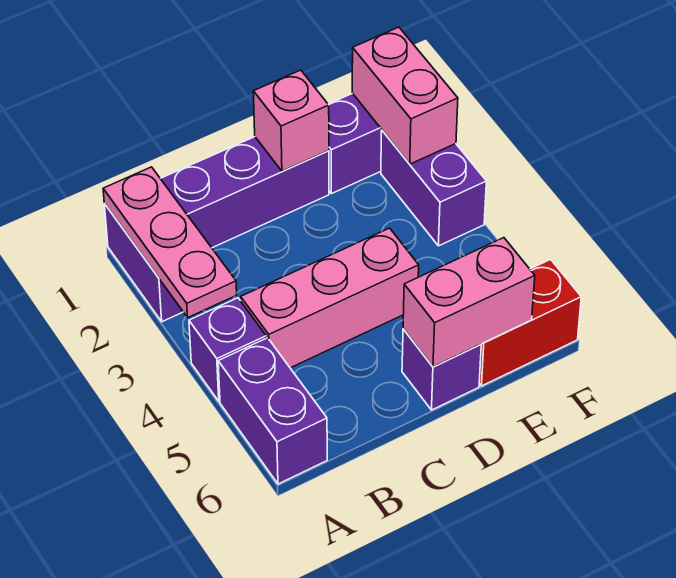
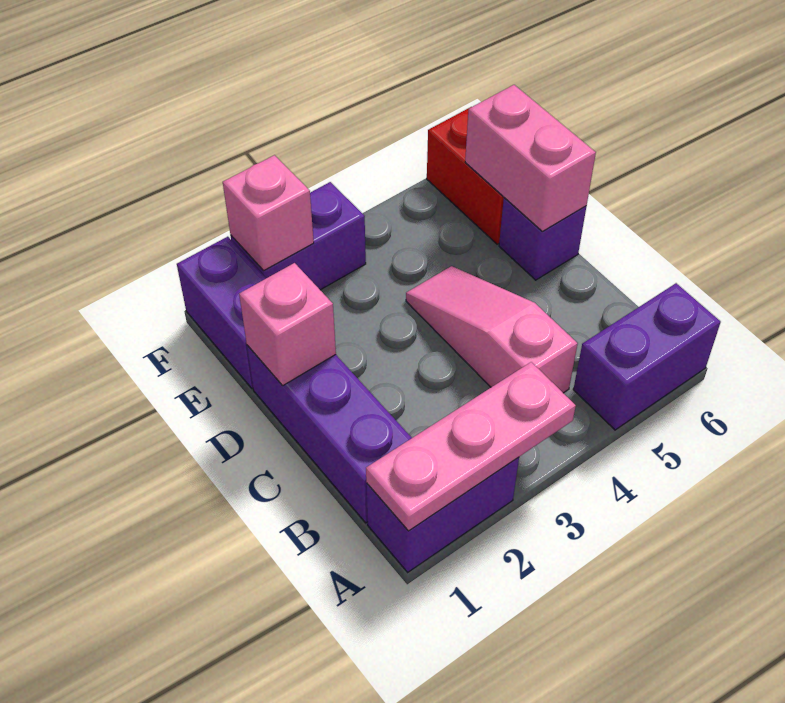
purple brick A4 level 1 -> none
pink brick B4:D4 level 1 -> pink slope B4:D4 level 1 top B
pink brick F1:F2 level 2 -> pink brick F2 level 2

